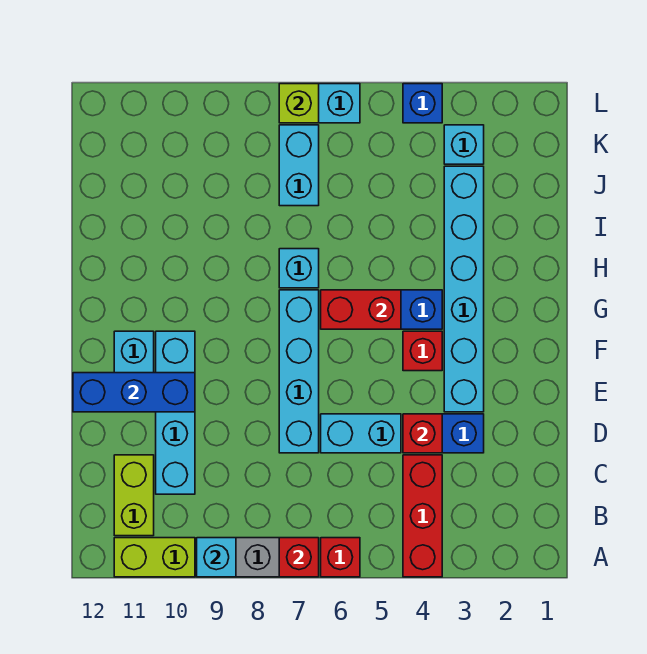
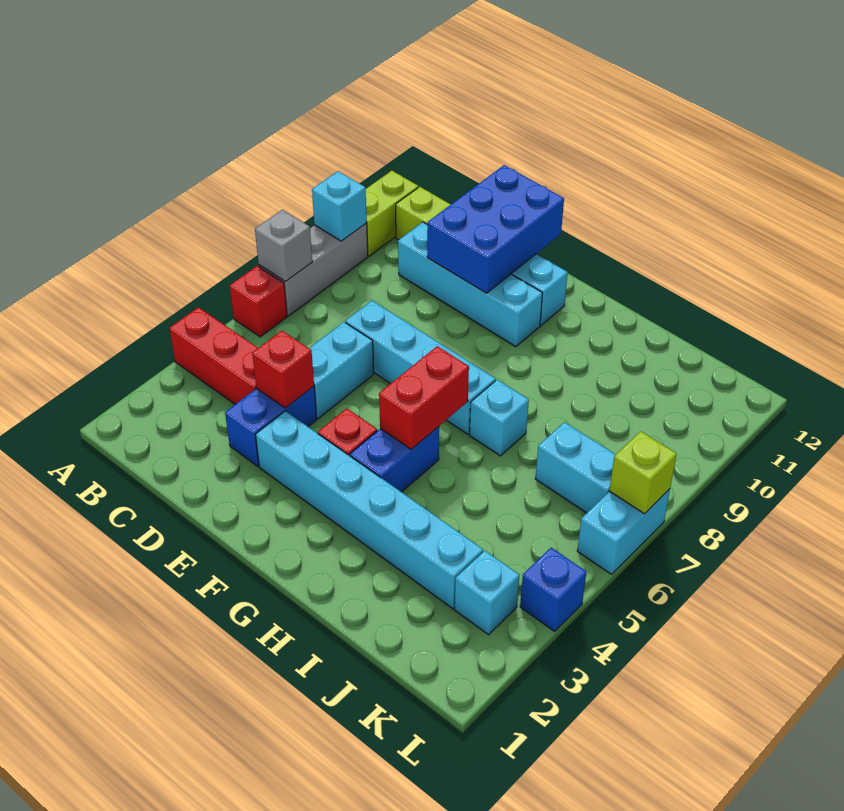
red brick A7 level 2 -> grey brick A7 level 2
blue brick E10:E12 level 2 -> blue brick D10:E12 level 2

